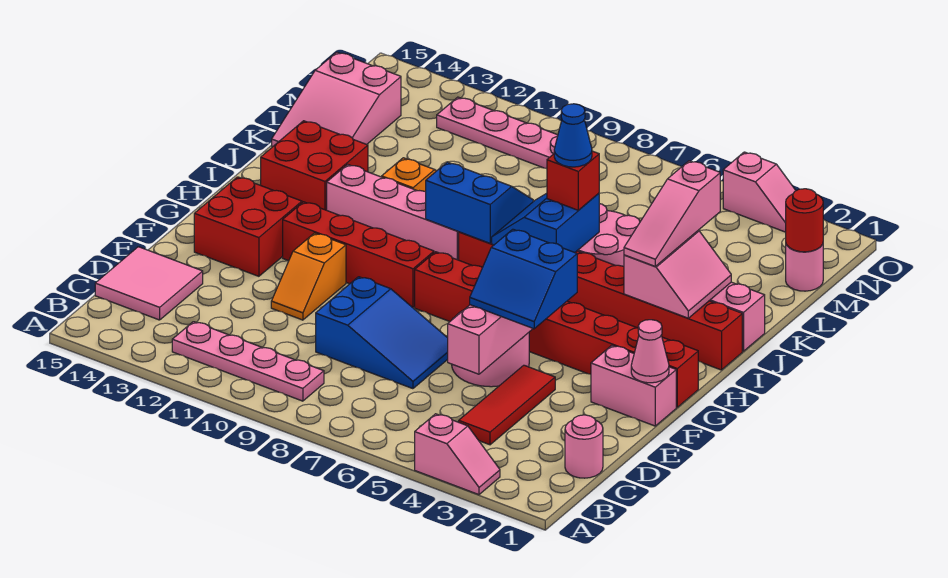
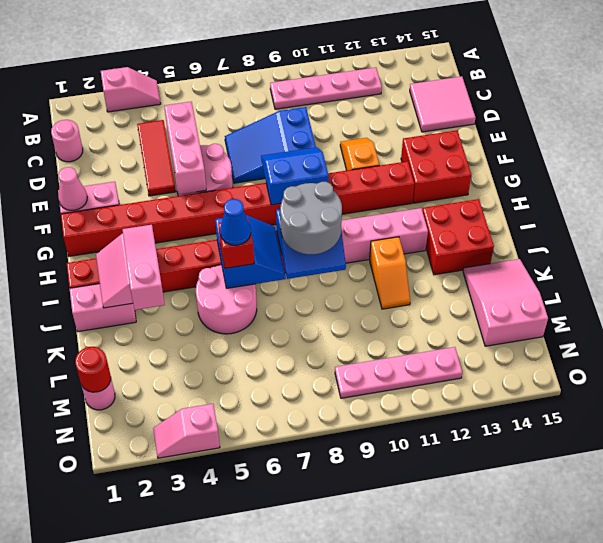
pink slope A3:A4 level 1 top 4 -> pink slope A3:A4 level 1 top 3
blue slope E4:F5 level 3 top F -> blue slope F8:G9 level 2 top G
none -> grey round brick I8:J9 level 3

